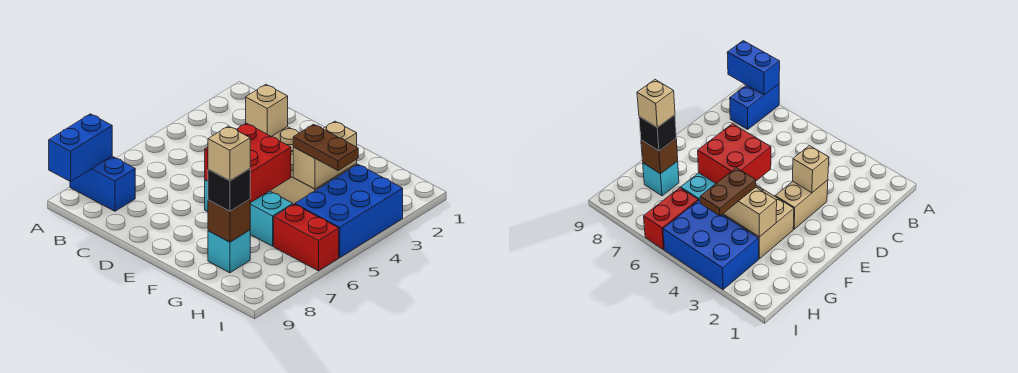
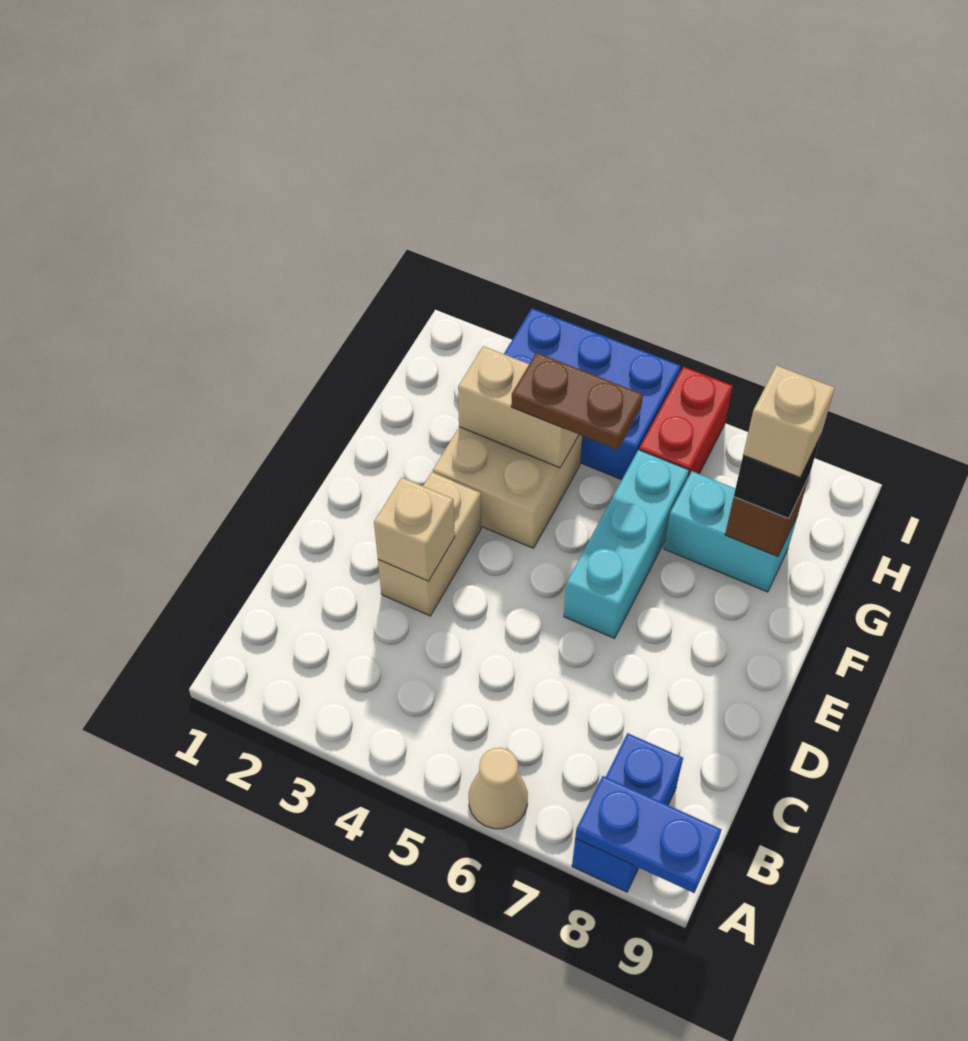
none -> tan cone A6 level 1
blue brick A8:A9 level 2 -> blue plate A8:A9 level 2
red brick E5:F6 level 2 -> none
brown plate G4:H4 level 3 -> brown plate G4:G5 level 3
cyan brick G8 level 1 -> cyan brick G7:G8 level 1

